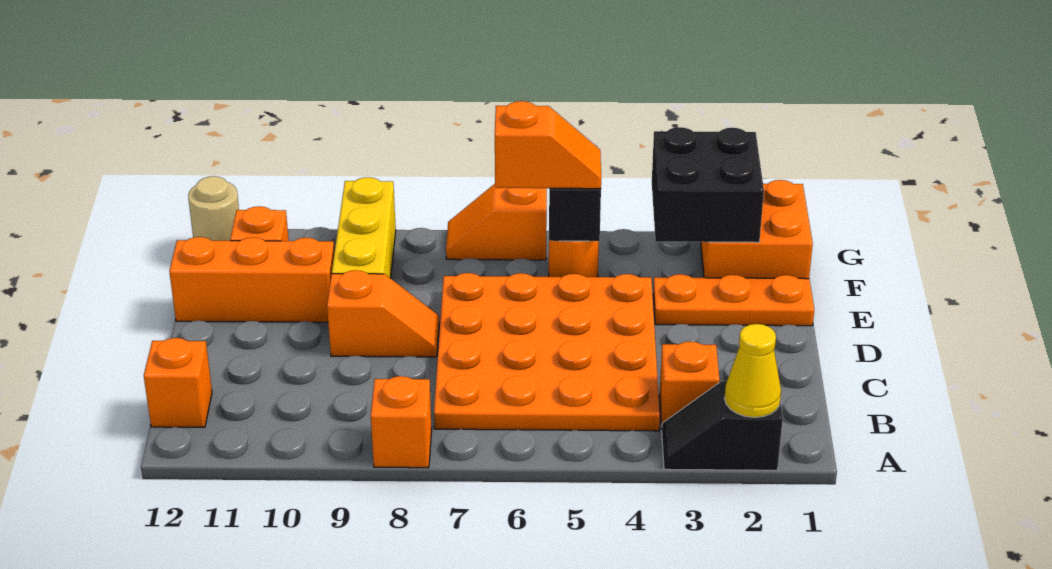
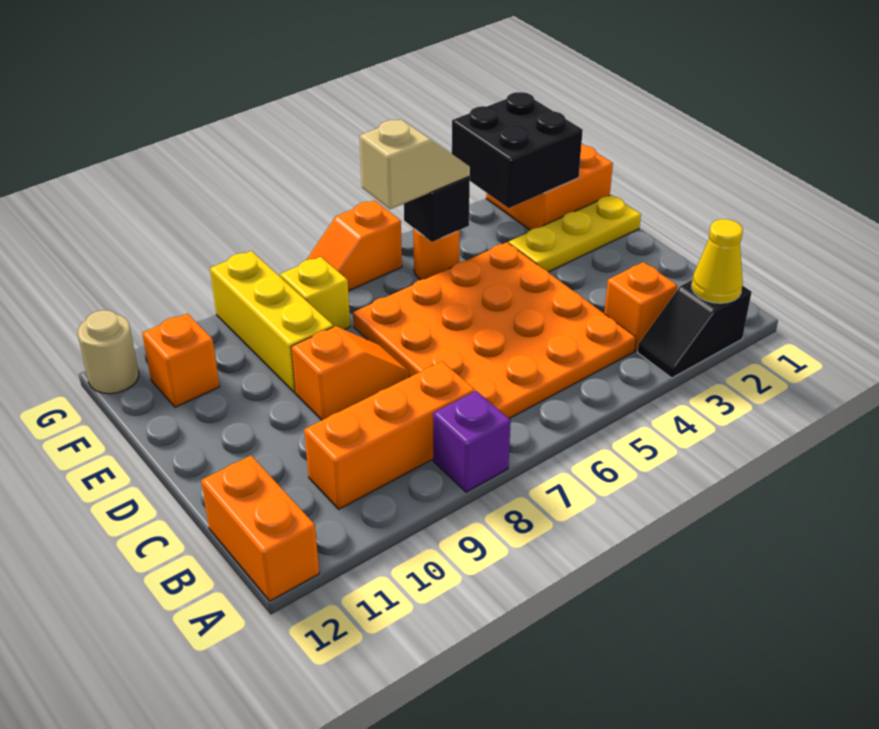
orange brick A8 level 1 -> purple brick A8 level 1
orange brick B12 level 1 -> orange brick A12:B12 level 1
orange plate E1:E3 level 1 -> yellow plate E1:E3 level 1
orange brick E10:E12 level 1 -> orange brick B8:B10 level 1
orange slope F5:F6 level 3 top 6 -> tan slope F5:F6 level 3 top 6
none -> yellow brick F8 level 1

